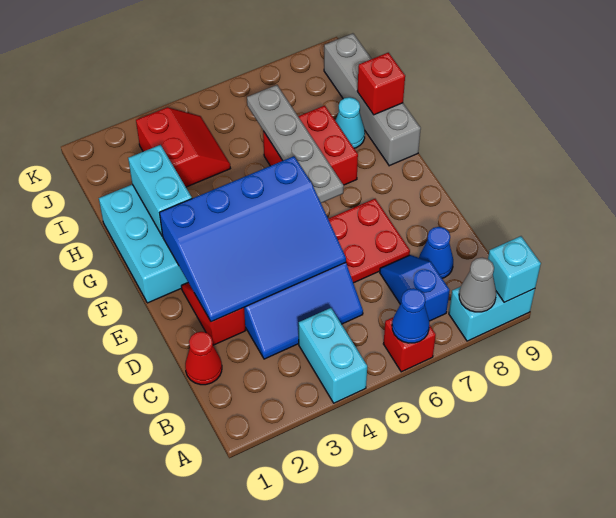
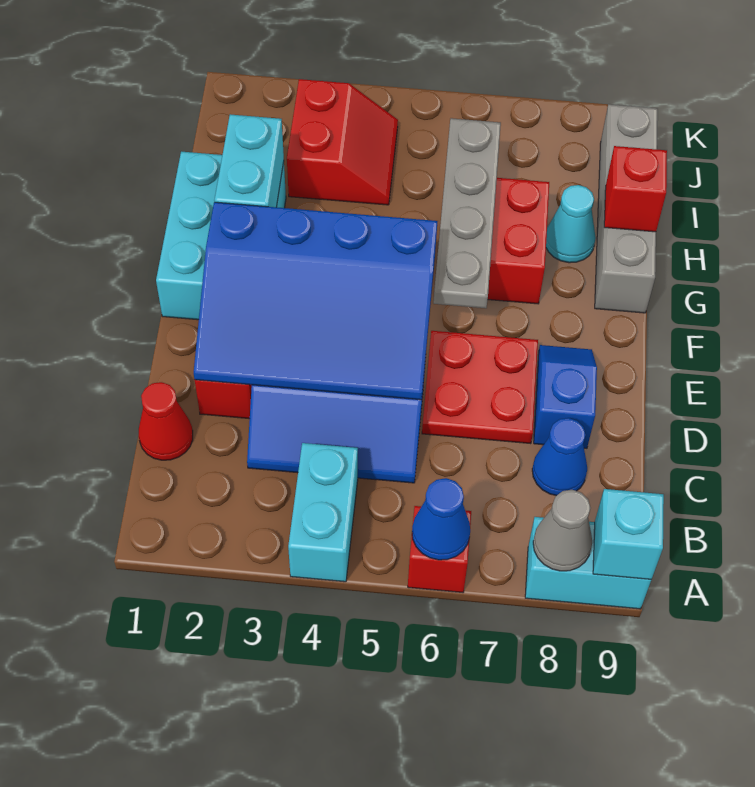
blue slope B7:C7 level 1 top B -> blue slope D8:E8 level 1 top D

